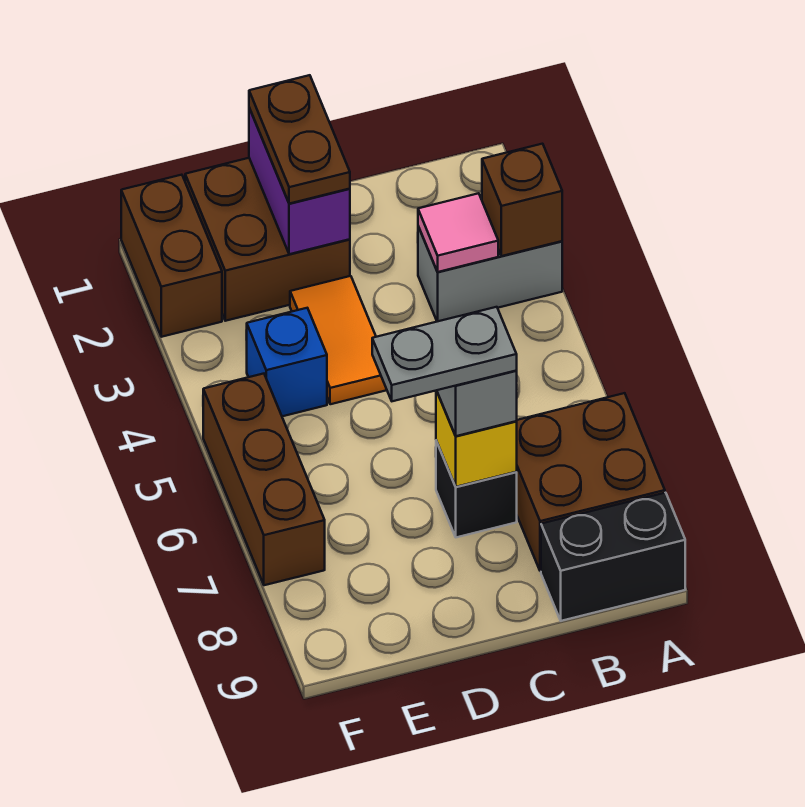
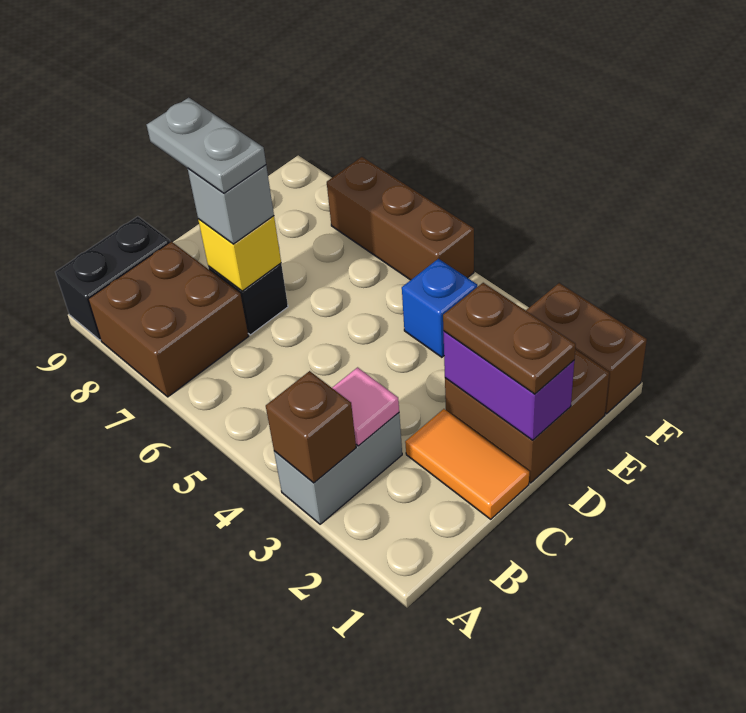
grey plate C7:D7 level 4 -> grey plate C7:C8 level 4
orange tile D3:D4 level 1 -> orange tile C1:C2 level 1

